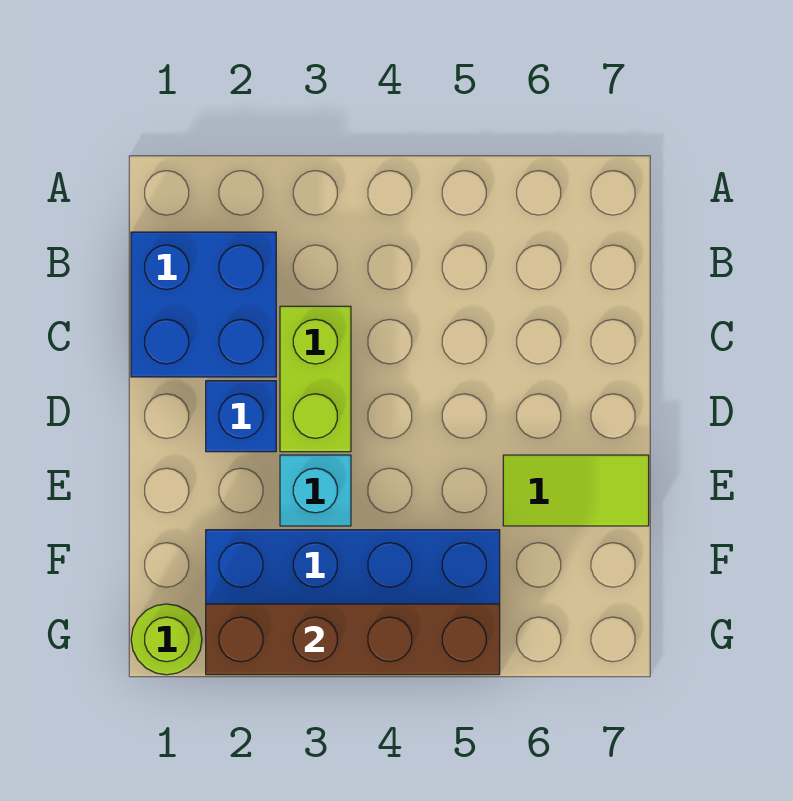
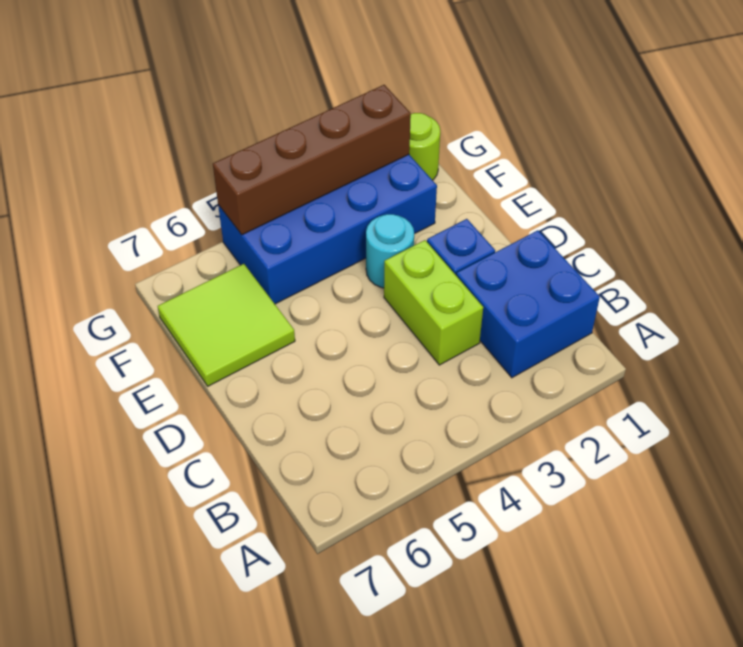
cyan brick E3 level 1 -> cyan round brick E3 level 1
lime tile E6:E7 level 1 -> lime tile E6:F7 level 1

